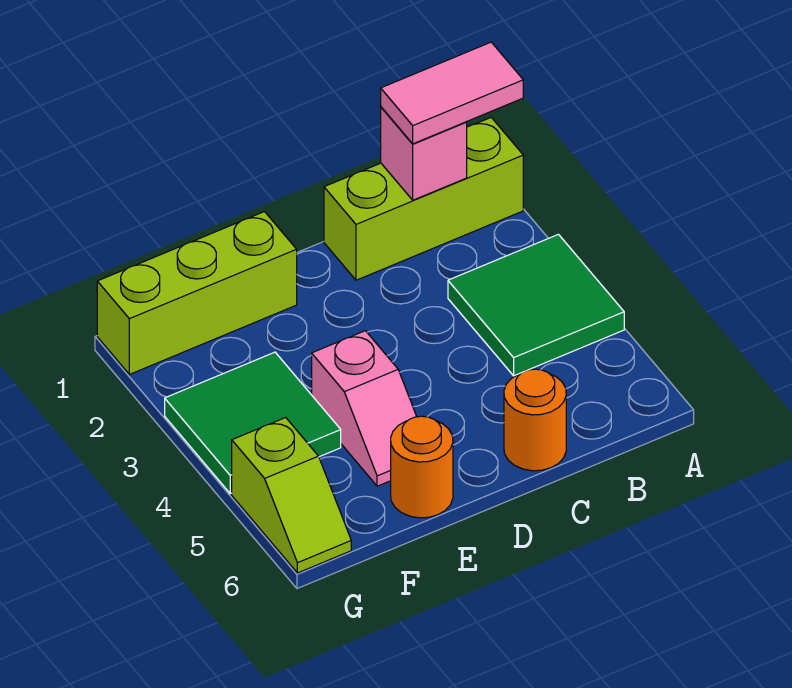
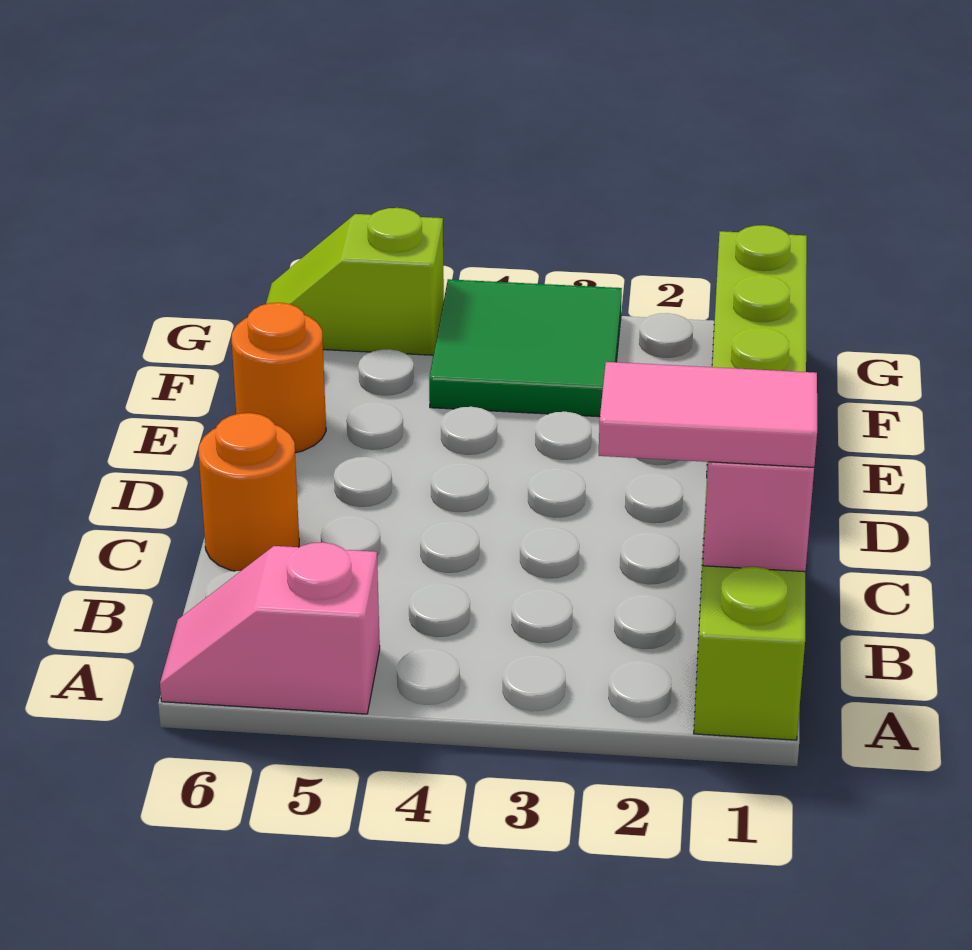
pink tile A1:B1 level 3 -> pink tile B1:B2 level 3
green tile A3:B4 level 1 -> none
pink slope E4:E5 level 1 top 4 -> pink slope A5:A6 level 1 top 5

